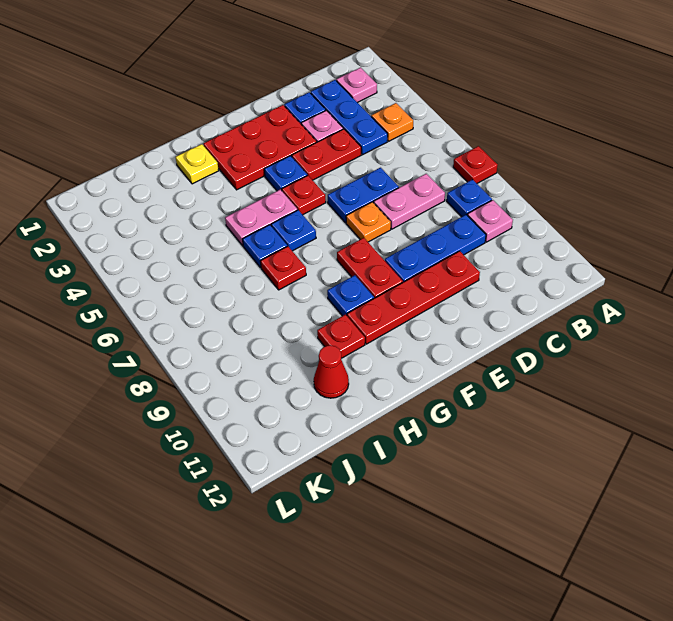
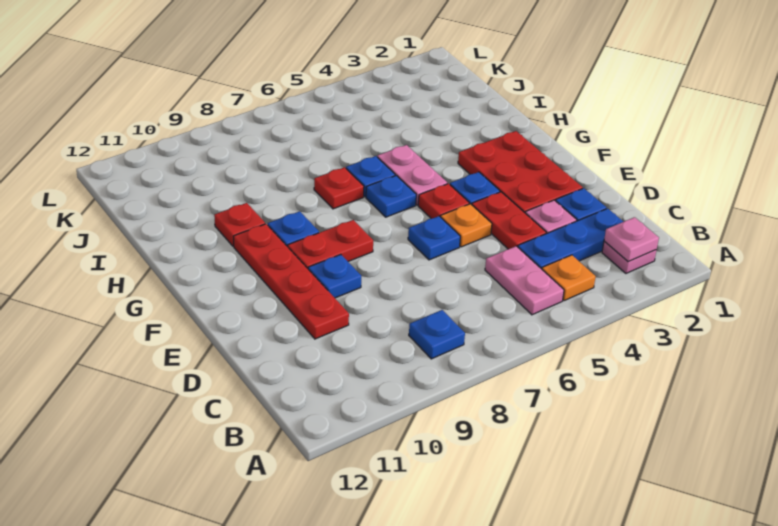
red plate A7 level 1 -> none
pink plate B9 level 1 -> pink plate B2 level 2
pink plate C7:D7 level 1 -> pink plate B5:C5 level 1
blue plate C9:E9 level 1 -> blue plate E9 level 1
blue plate D6:E6 level 1 -> blue plate E6 level 1
orange plate E7 level 1 -> orange plate E5 level 1
yellow plate H2 level 1 -> none
red cone I11 level 1 -> none

